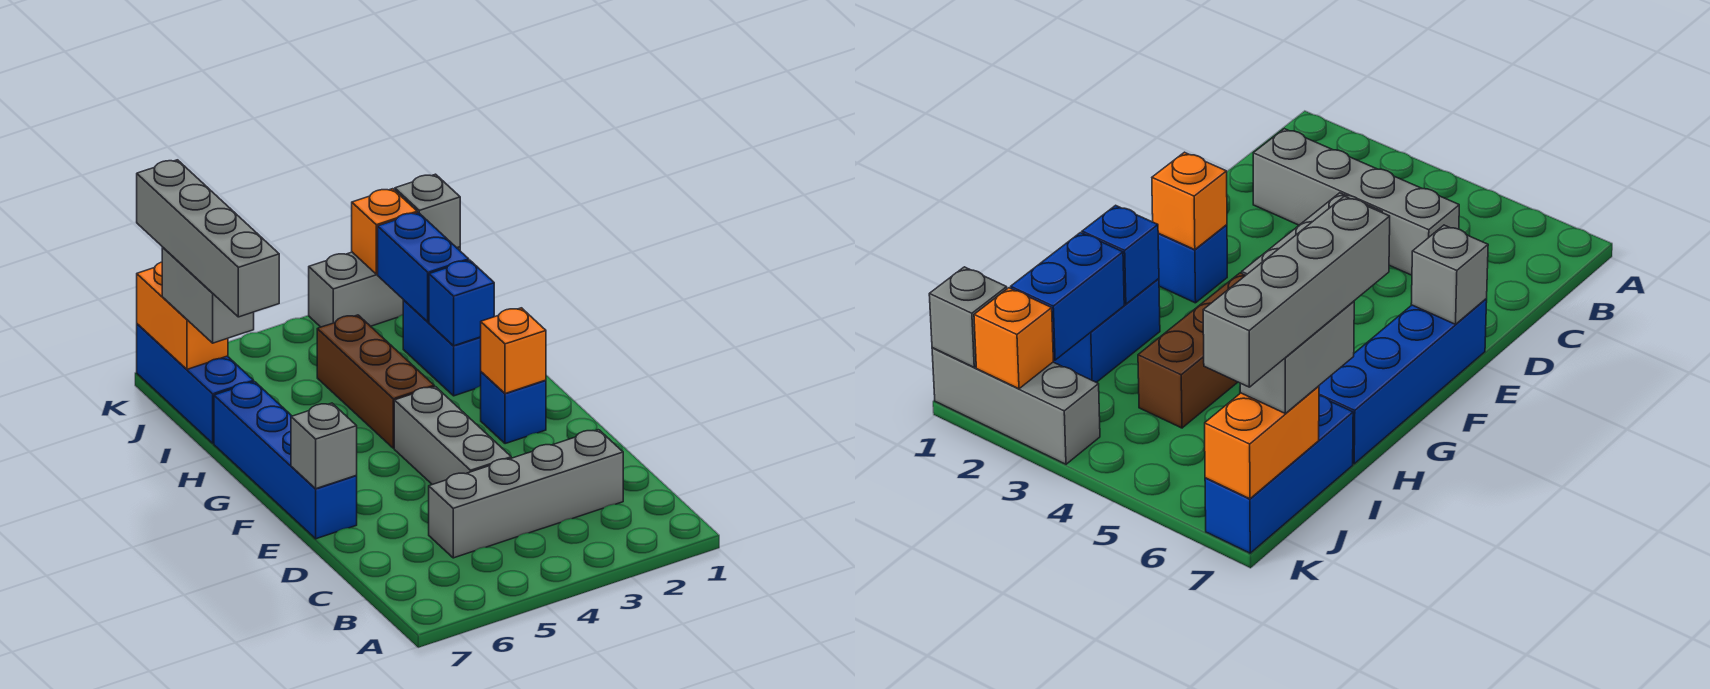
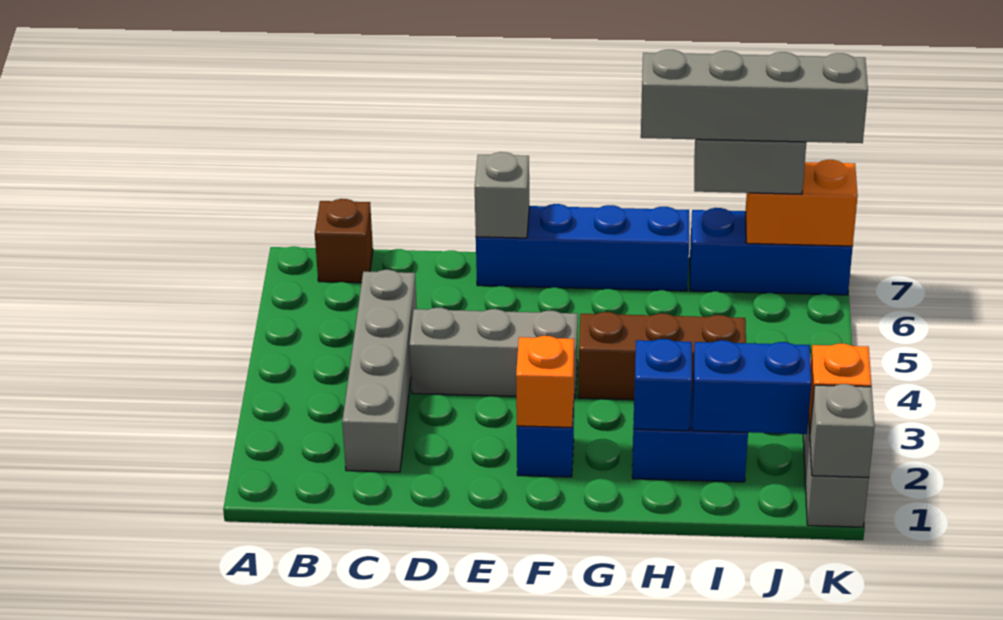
none -> brown brick B7 level 1

